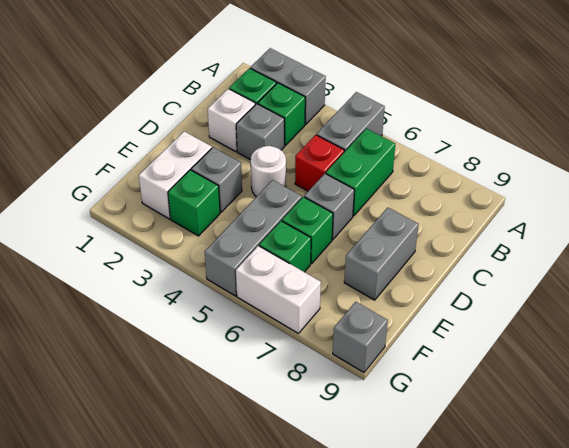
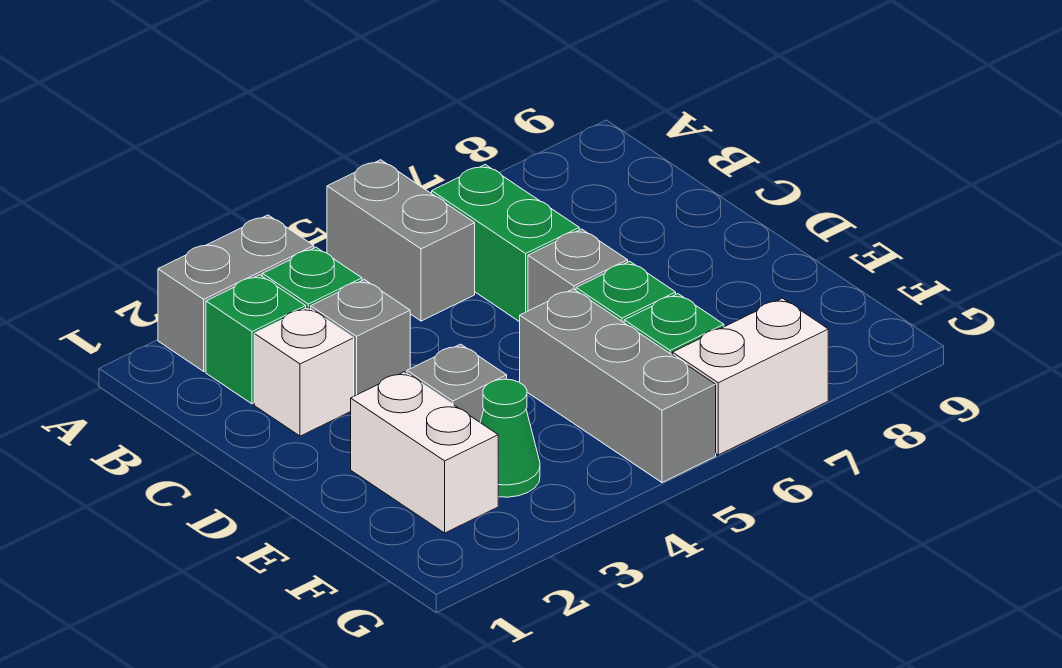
red brick C5 level 1 -> none
white round brick D4 level 1 -> none
grey brick D8:E8 level 1 -> none
green brick F3 level 1 -> green cone F3 level 1
grey brick G9 level 1 -> none

